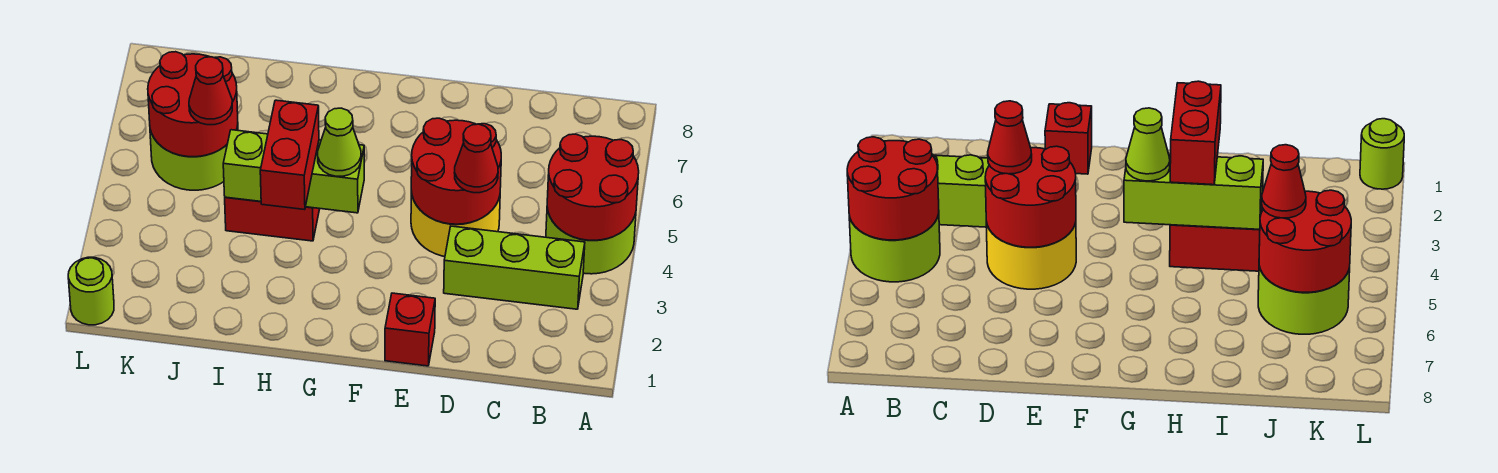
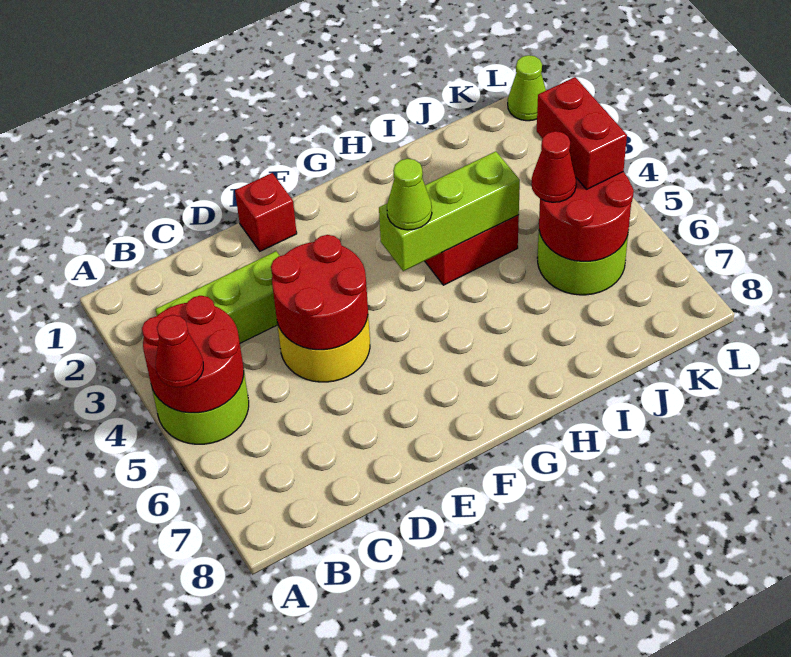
red cone D4 level 3 -> red cone A5 level 3
red brick H3:H4 level 3 -> red brick K4:K5 level 3
lime round brick L1 level 1 -> lime cone L1 level 1

